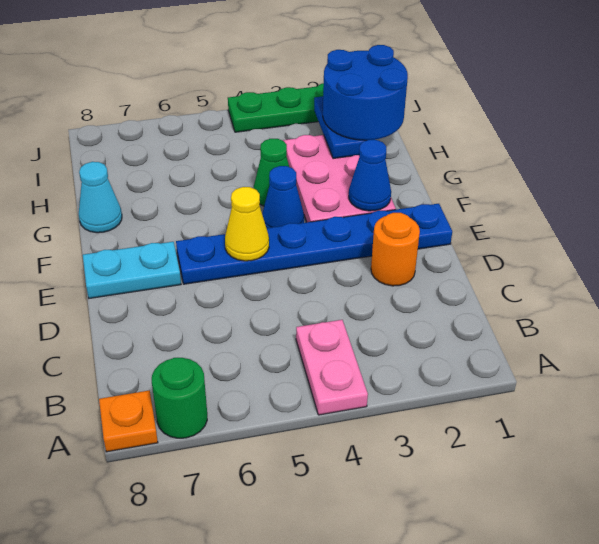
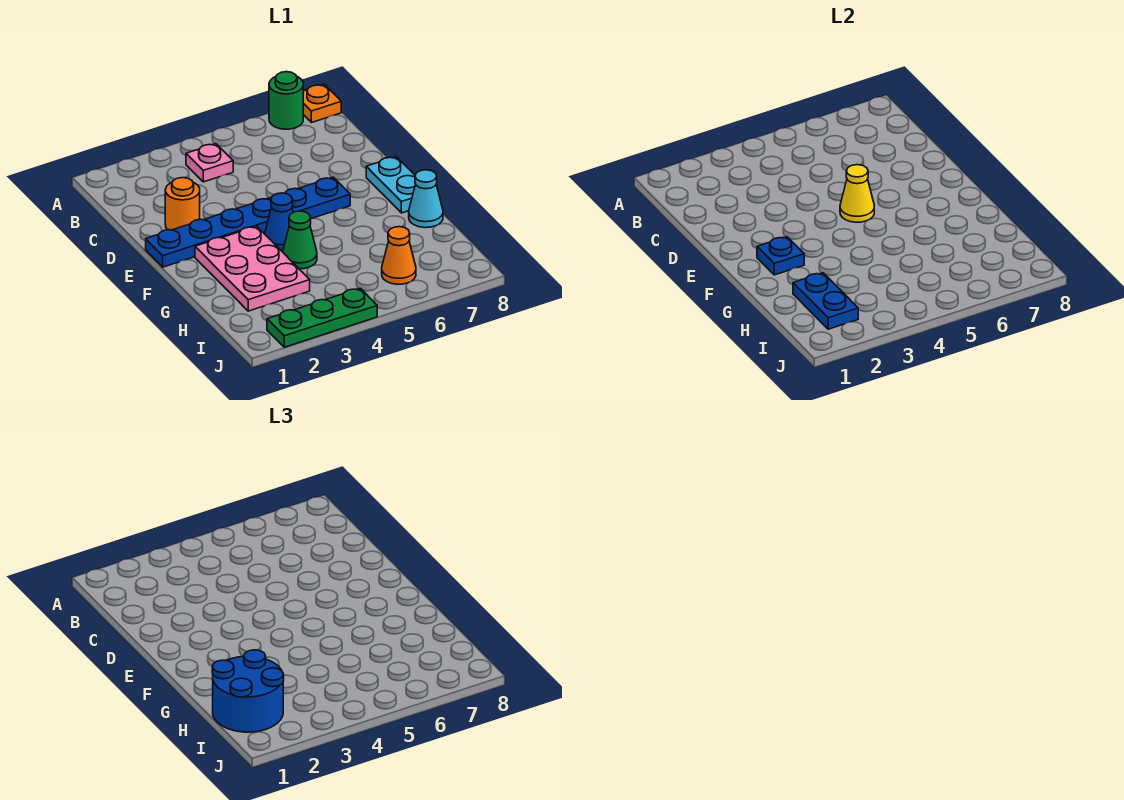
pink plate A4:B4 level 1 -> pink plate B4 level 1
cyan plate E7:E8 level 1 -> cyan plate E8:F8 level 1
blue cone F2 level 2 -> blue plate F2 level 2
none -> orange cone I6 level 1

